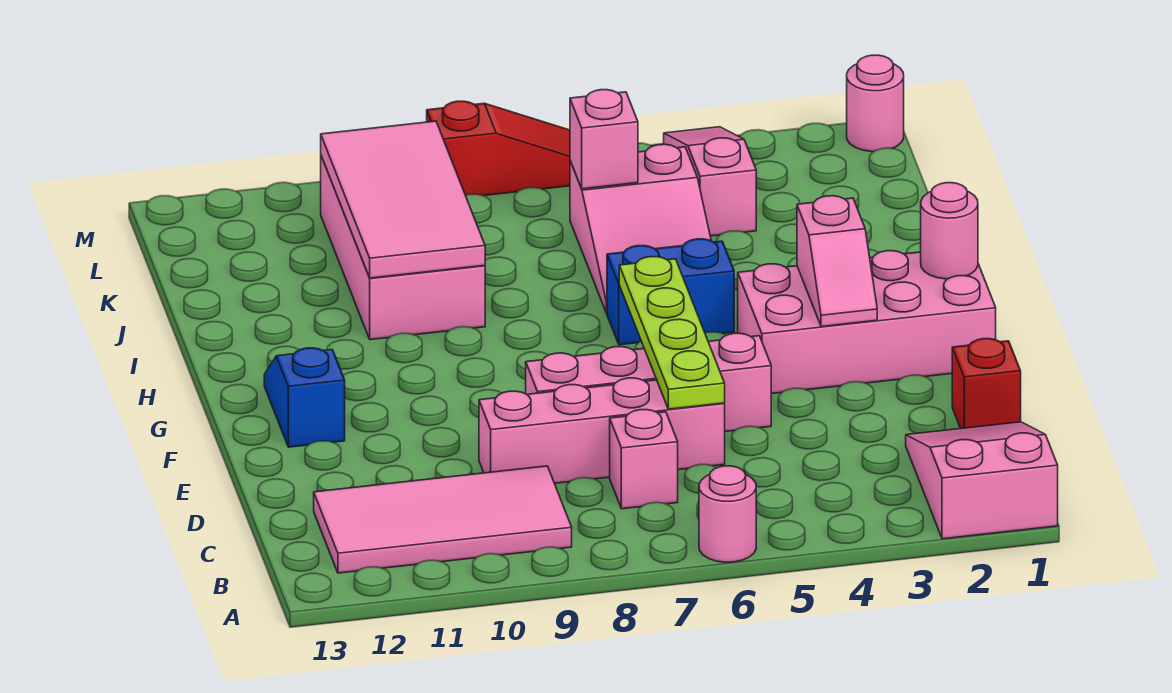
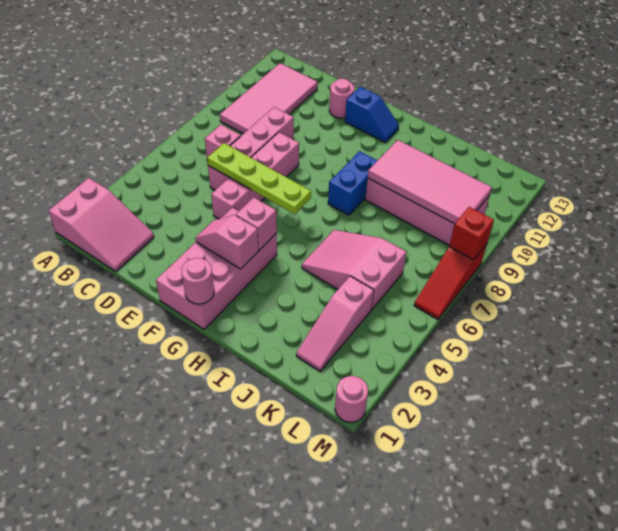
pink round brick A6 level 1 -> pink round brick E12 level 1
red brick D1 level 1 -> red brick M8 level 2
blue brick H5:H6 level 1 -> blue brick H8:H9 level 1
pink slope K4:M4 level 1 top K -> pink slope K2:K4 level 1 top 4
pink brick K6 level 2 -> pink brick G4 level 2

